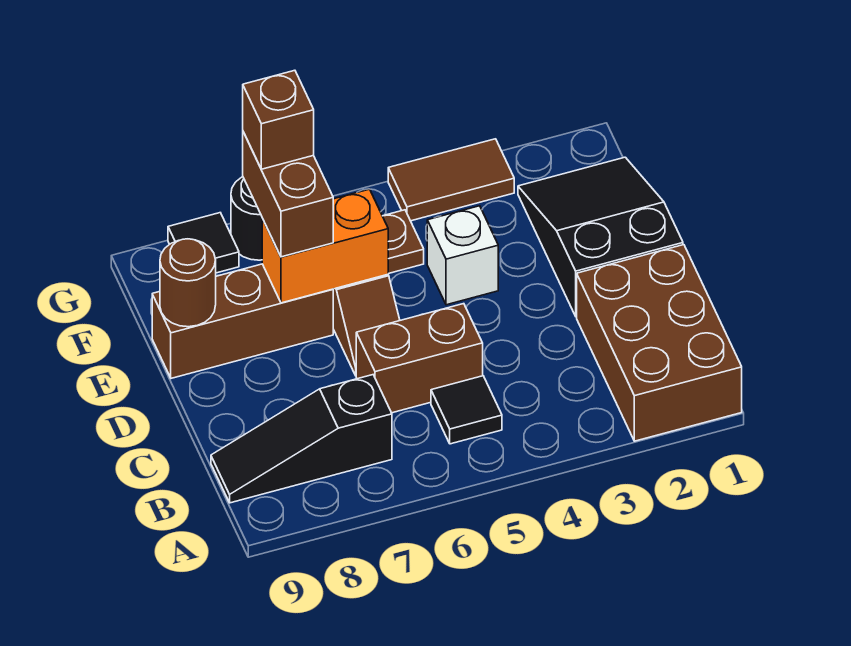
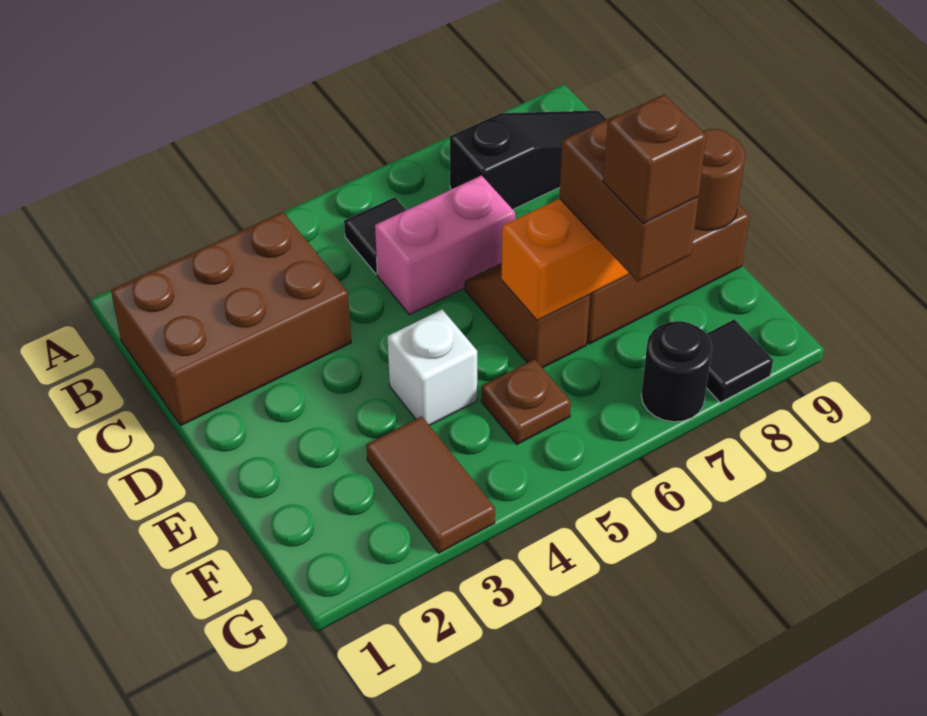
brown brick A1:C2 level 1 -> brown brick B1:C3 level 1
brown brick C5:C6 level 1 -> pink brick C5:C6 level 1
black slope D1:F2 level 1 top D -> none
brown tile G3:G4 level 1 -> brown tile F3:G3 level 1

